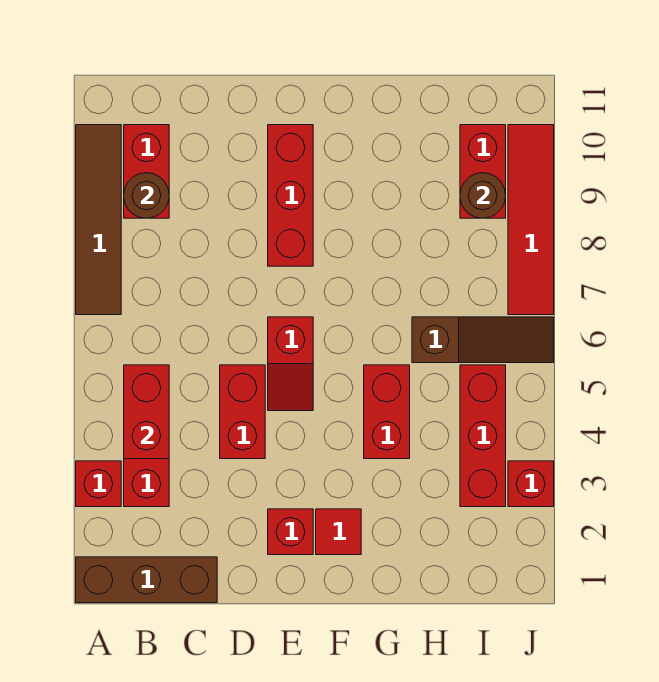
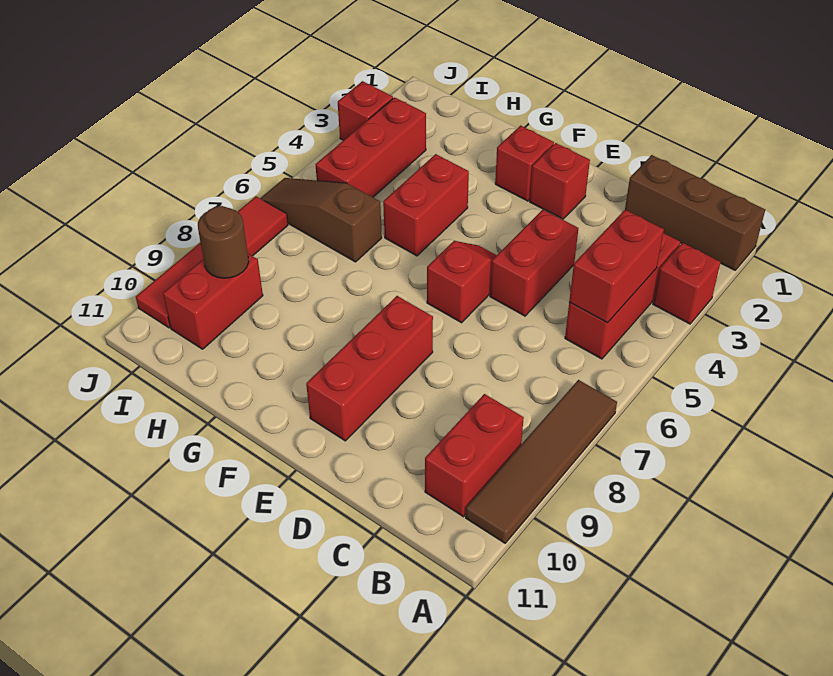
brown round brick B9 level 2 -> none
red tile F2 level 1 -> red brick F2 level 1

